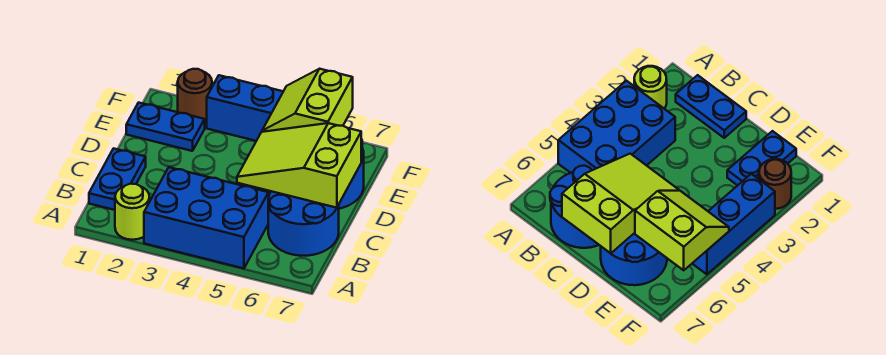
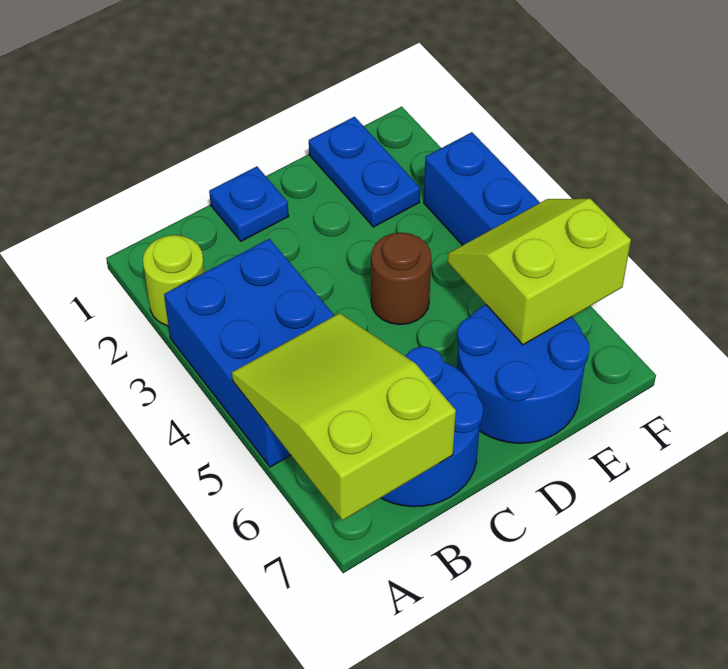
blue plate B1:C1 level 1 -> blue plate C1 level 1
lime slope C5:D7 level 2 top 7 -> lime slope A5:B7 level 2 top 7
brown round brick F2 level 1 -> brown round brick D4 level 1

